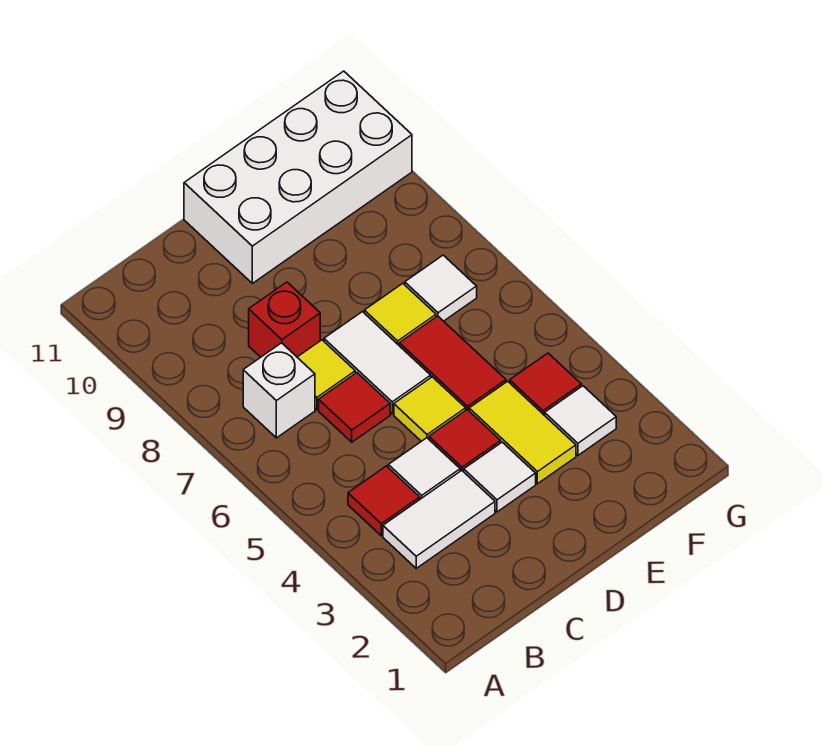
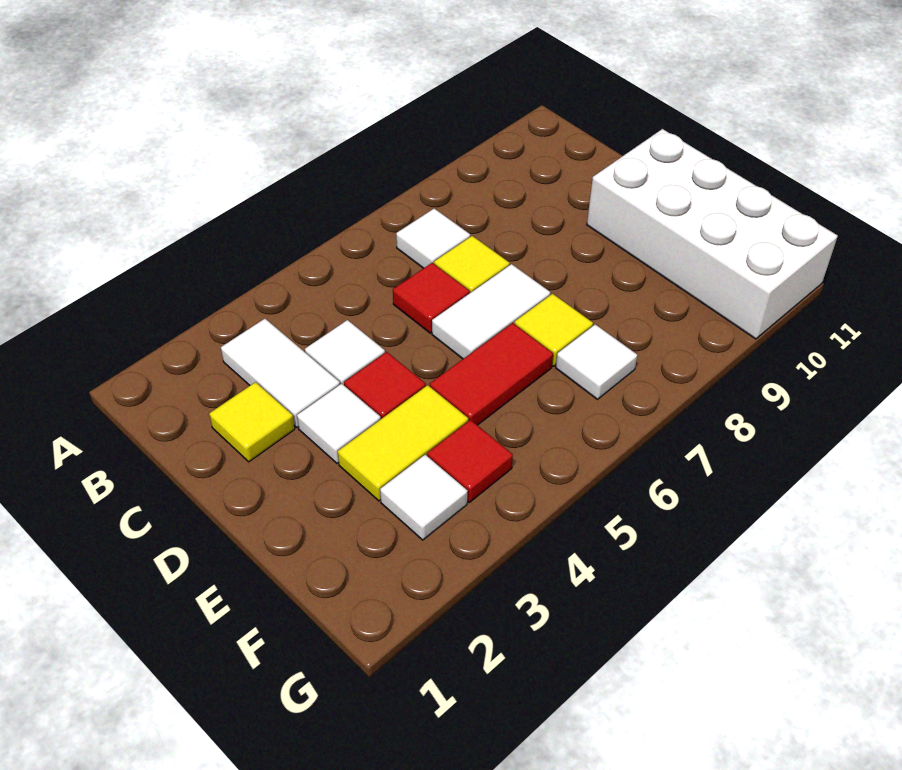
red tile B4 level 1 -> none
white brick B7 level 1 -> white tile B7 level 1
red brick C8 level 1 -> none
yellow tile D5 level 1 -> yellow tile C2 level 1

